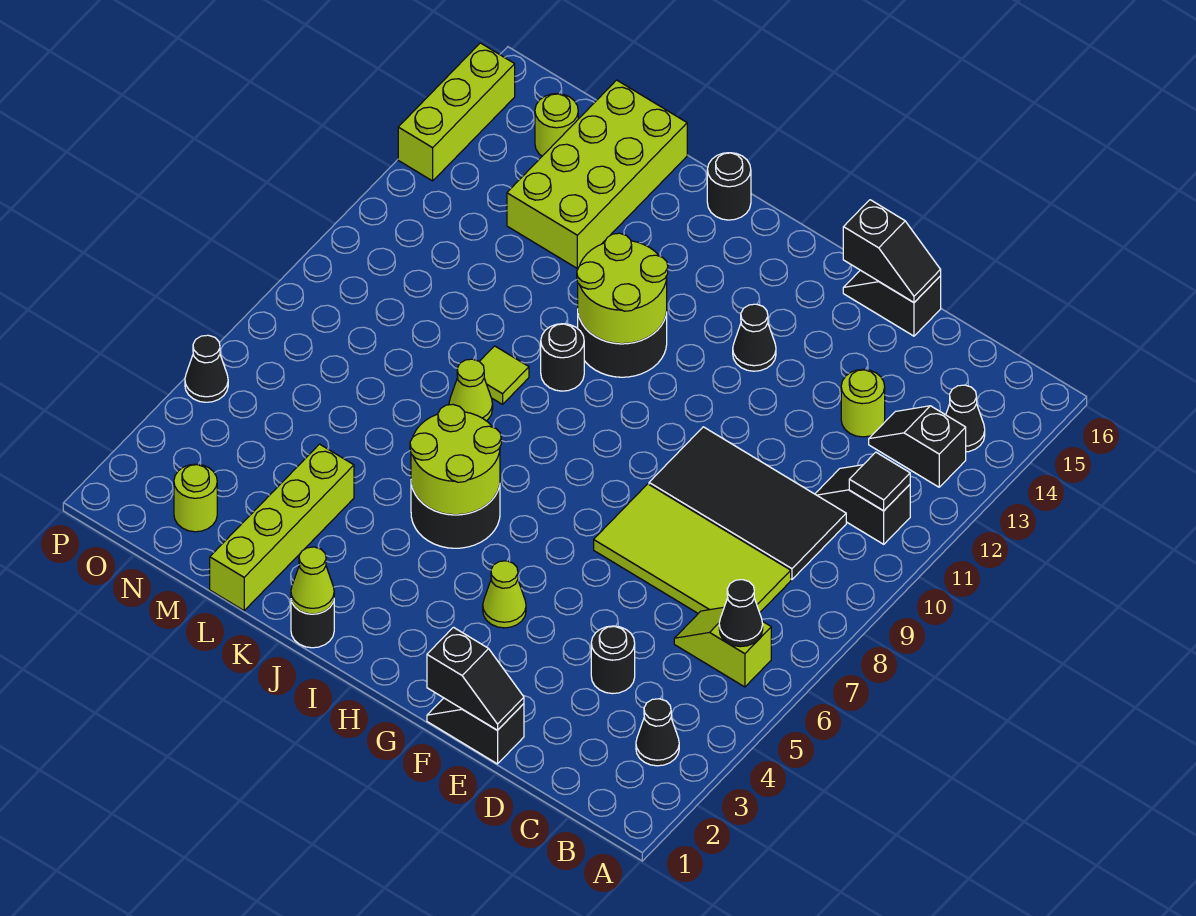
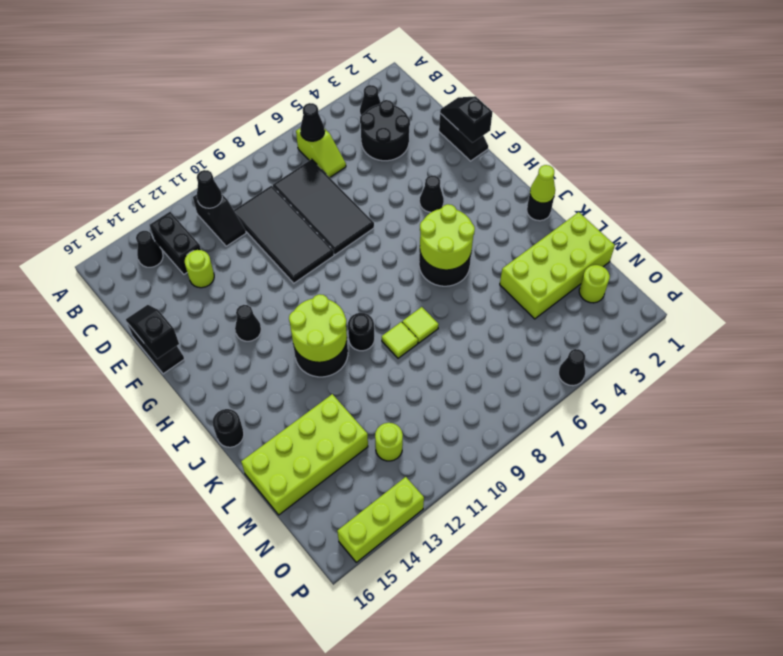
black tile B11 level 2 -> black cone B11 level 2
black slope B13:C13 level 1 top B -> black brick B13:C13 level 1
lime tile C7:F8 level 1 -> black tile C7:F8 level 1
black round brick D4 level 1 -> black round brick C3:D4 level 1
lime cone G4 level 1 -> black cone G4 level 1
lime cone K8 level 1 -> lime tile K8 level 1
lime brick L1:L4 level 1 -> lime brick L1:M4 level 1
lime round brick N15 level 1 -> lime round brick N12 level 1

